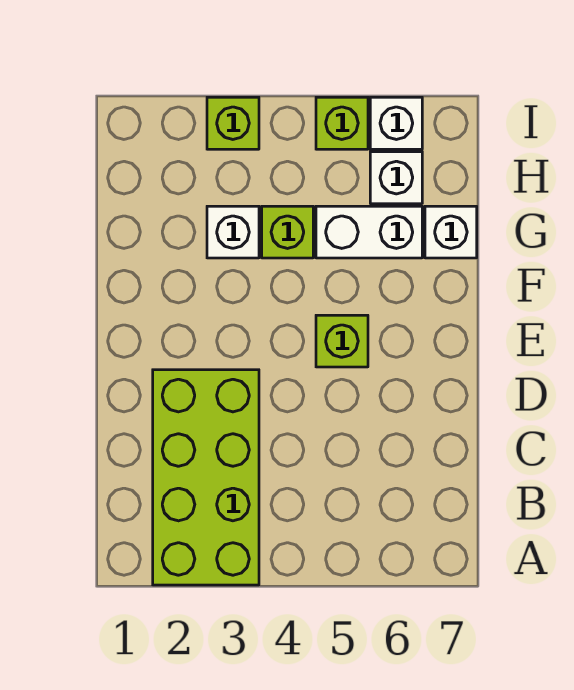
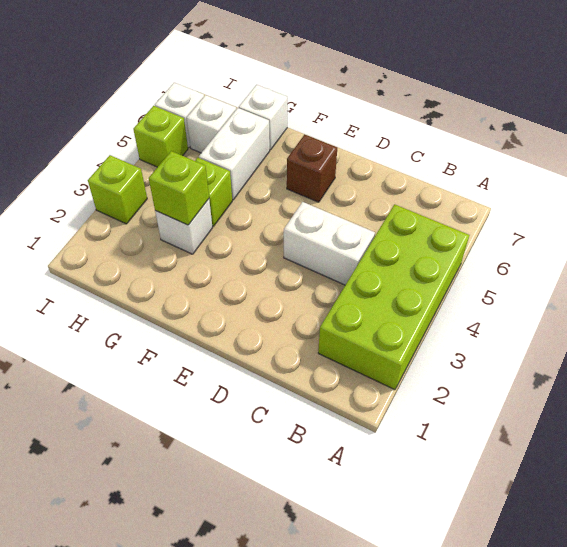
lime brick A2:D3 level 1 -> lime brick A2:B5 level 1
none -> white brick C4:D4 level 1
lime brick E5 level 1 -> lime brick G3 level 2
none -> brown brick E6 level 1

